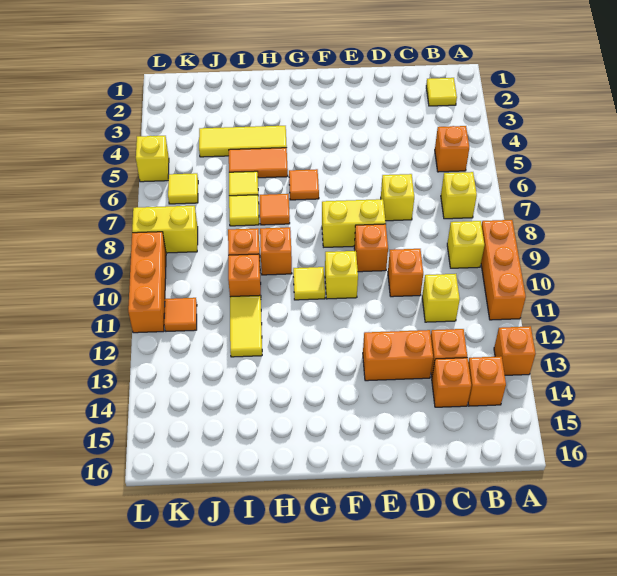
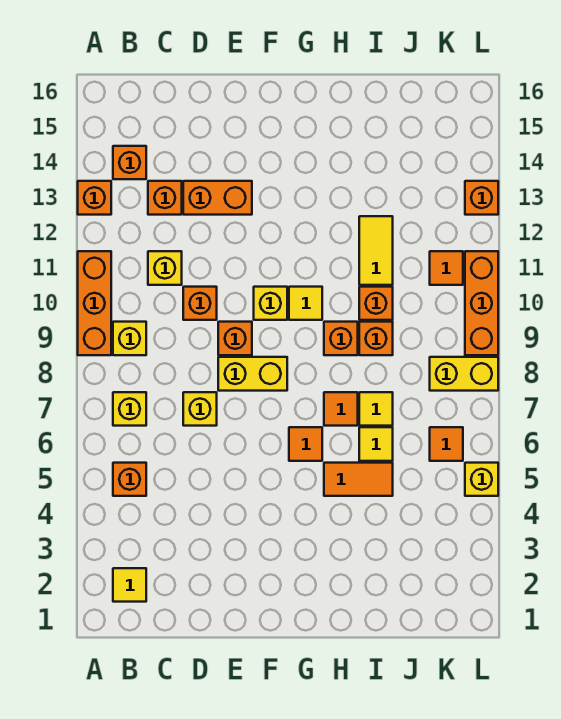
orange brick C14 level 1 -> orange brick L13 level 1
yellow tile H4:J4 level 1 -> none
yellow tile K6 level 1 -> orange tile K6 level 1

